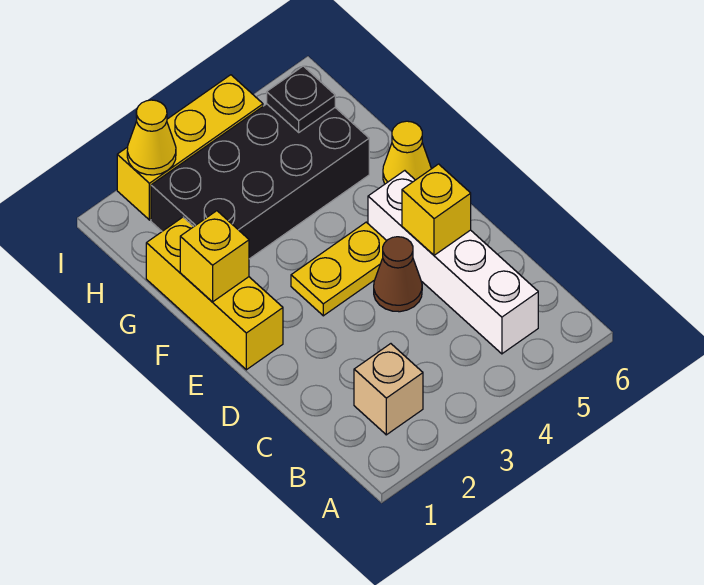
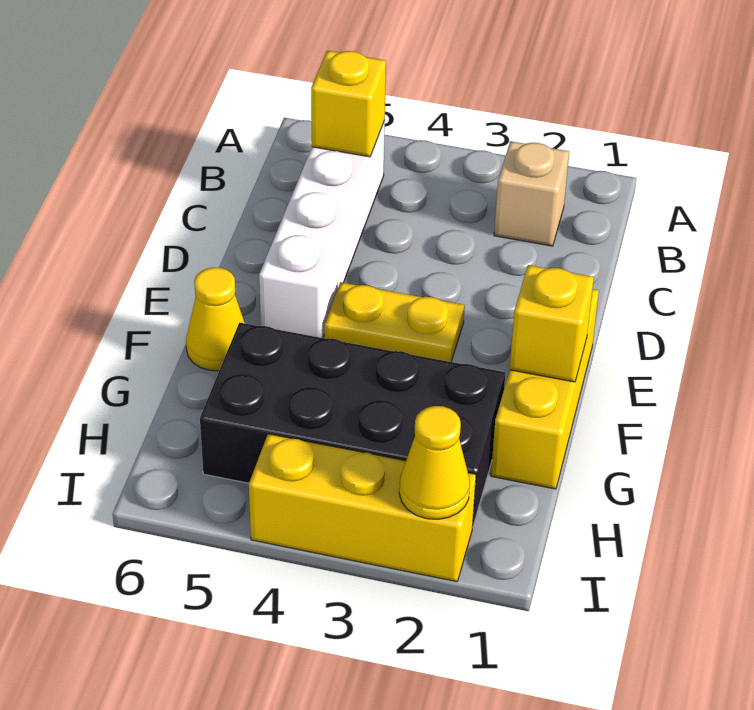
brown cone D4 level 1 -> none
yellow brick D5 level 2 -> yellow brick B5 level 2
black plate H5 level 2 -> none

